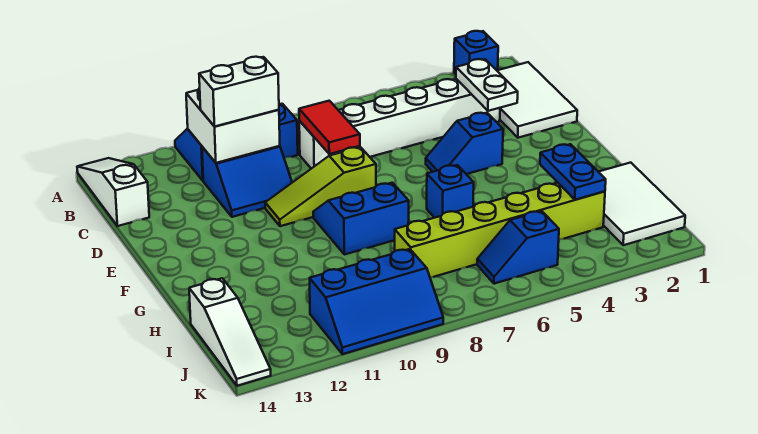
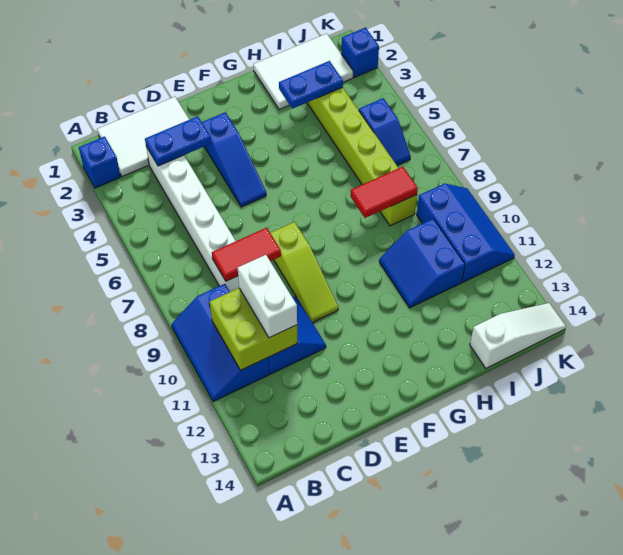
white slope A14:C14 level 1 top C -> none
white brick B10:C11 level 2 -> lime brick B10:C11 level 2
white plate C3:D3 level 2 -> blue plate C3:D3 level 2
blue slope E4:E5 level 1 top 4 -> blue slope E3:E5 level 1 top 3
blue slope F8:G9 level 1 top G -> blue slope H10:I11 level 1 top I
blue brick G6 level 1 -> blue brick K2 level 1
none -> red tile H8:I8 level 2

